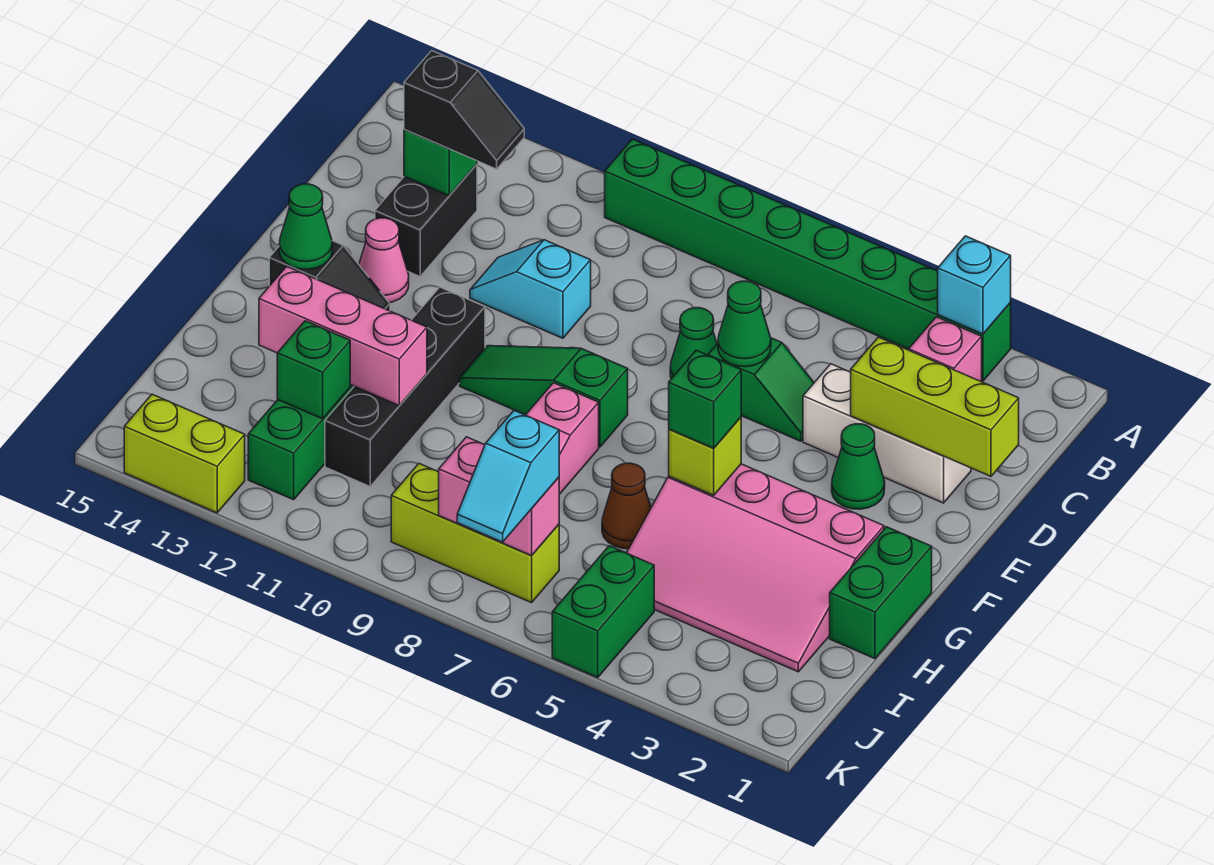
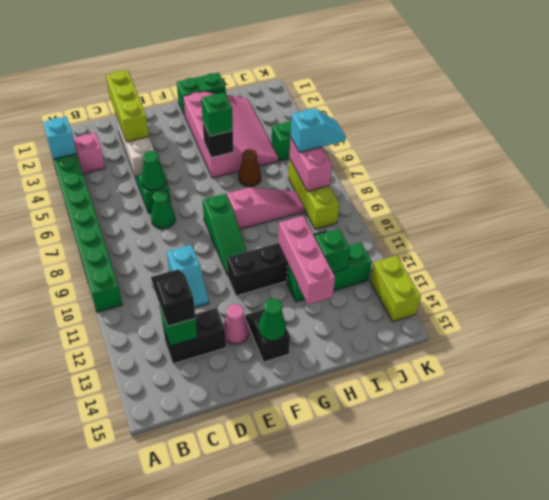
green cone E3 level 1 -> none
lime brick G5 level 2 -> black brick G5 level 2

